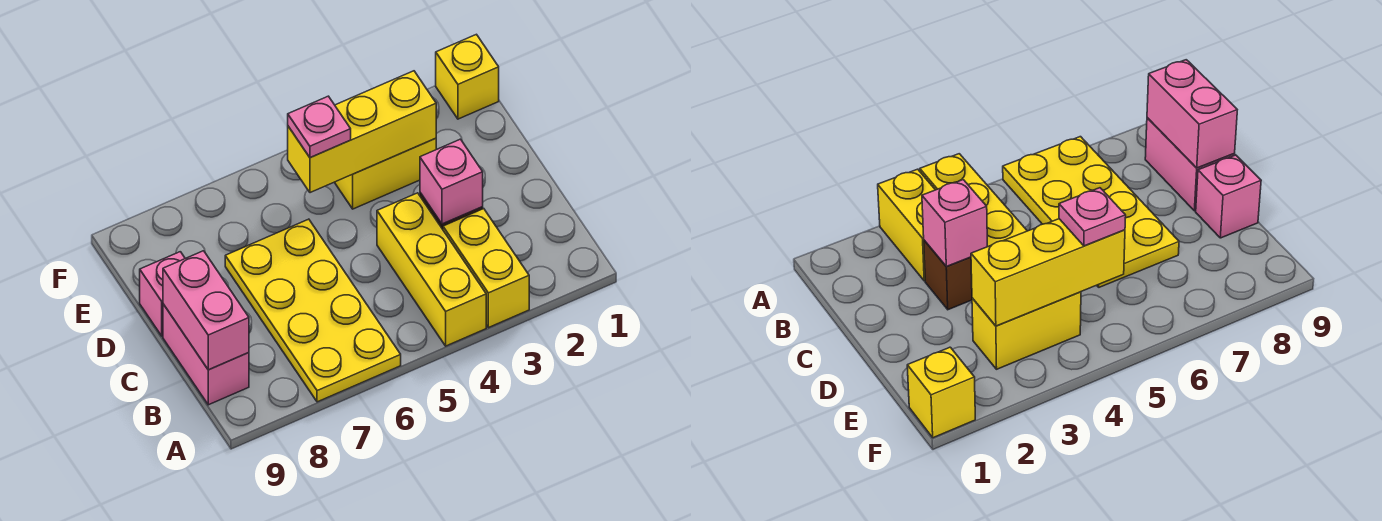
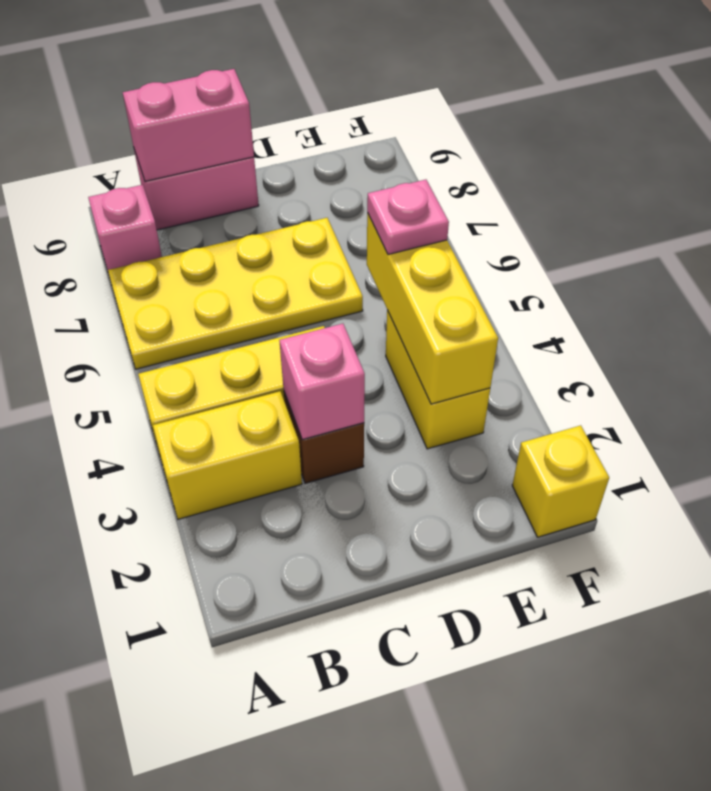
pink brick D9 level 1 -> pink brick A8 level 1

